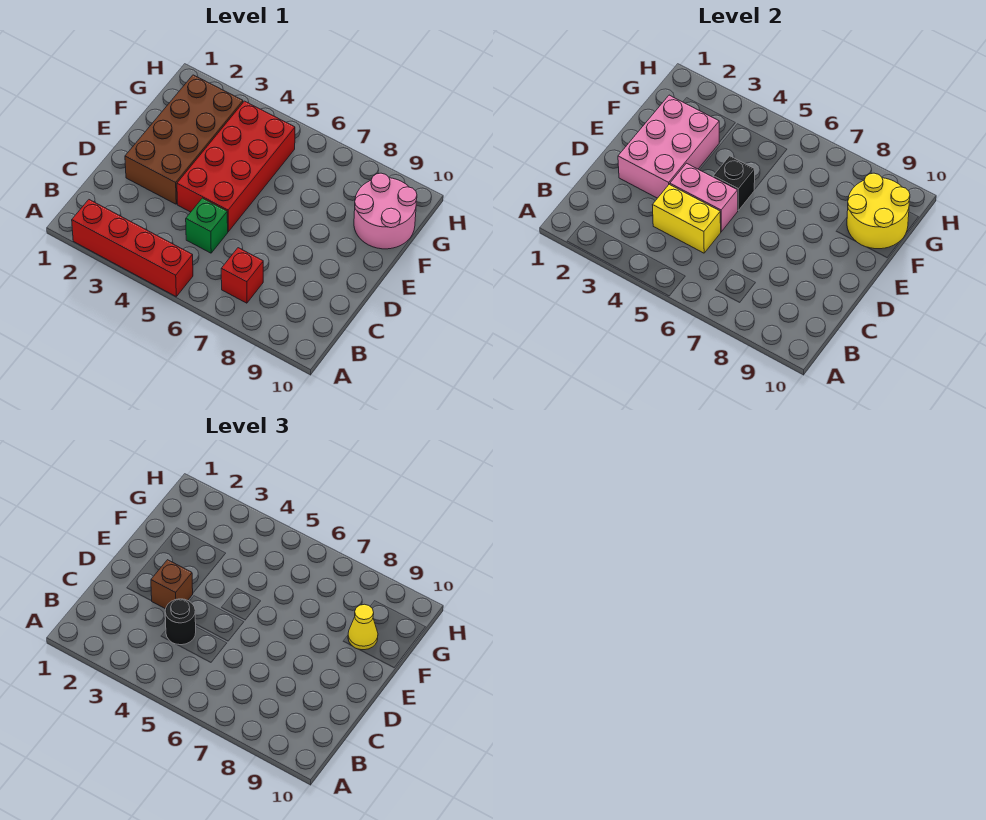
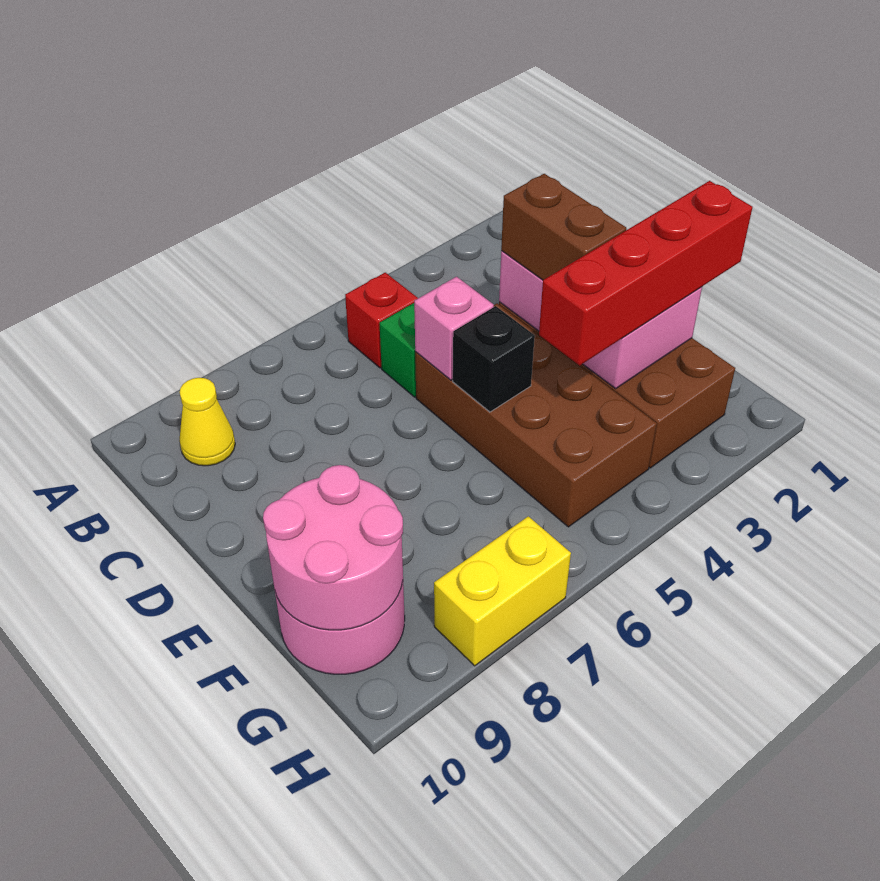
red brick A2:A5 level 1 -> red brick F1:F4 level 3
red brick B7 level 1 -> red brick B5 level 1
yellow brick C4:C5 level 2 -> yellow brick H7:H8 level 1
black round brick C4 level 3 -> none
brown brick D3 level 3 -> brown brick D3:E3 level 3
red brick D4:G5 level 1 -> brown brick D4:G5 level 1
pink brick D4:D5 level 2 -> pink brick D5 level 2
yellow round brick F9:G10 level 2 -> pink round brick F9:G10 level 2
yellow cone F9 level 3 -> yellow cone B9 level 1

